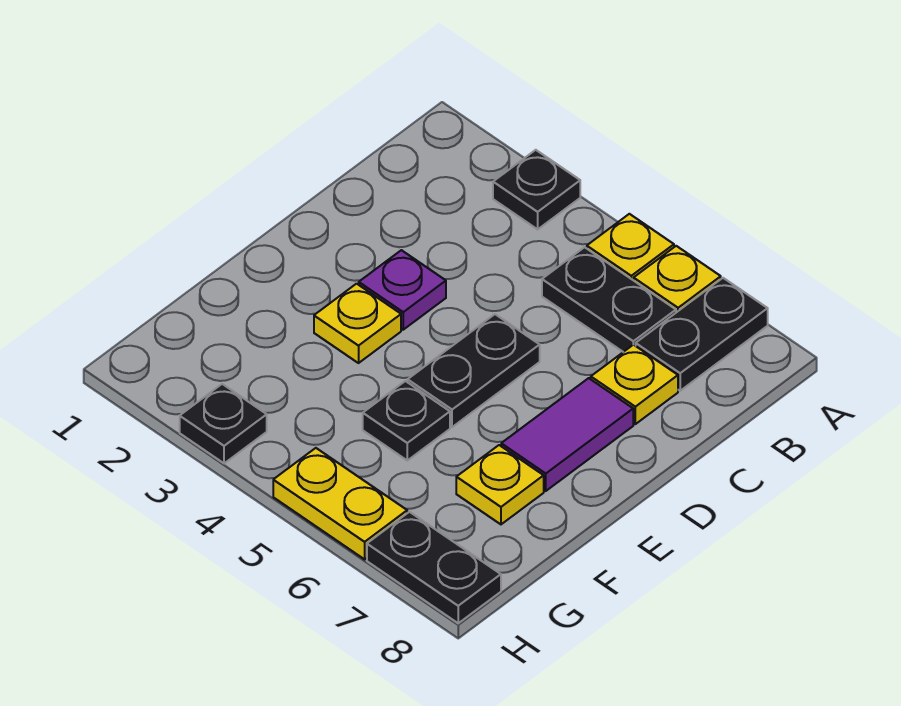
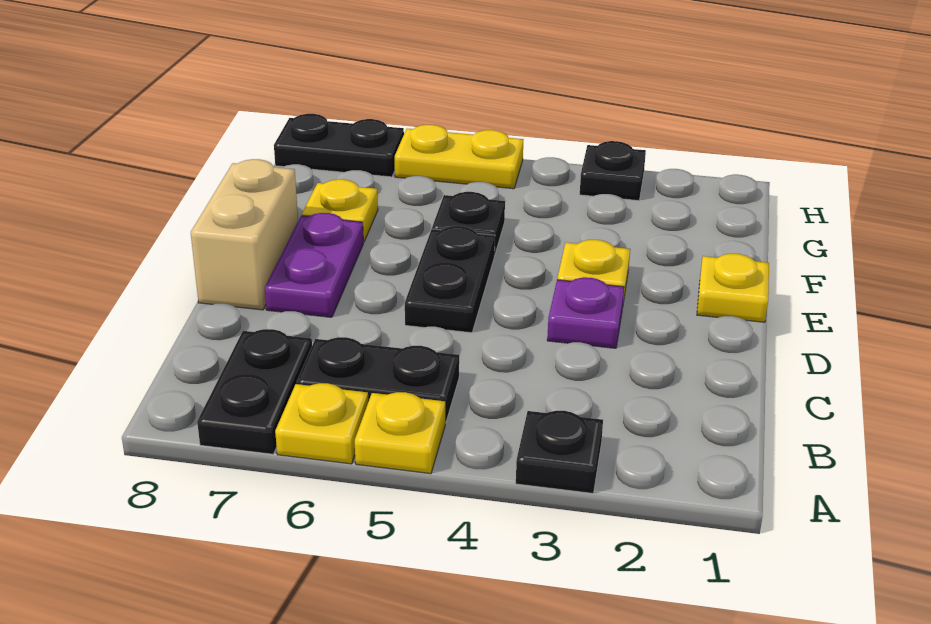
yellow plate C7 level 1 -> yellow plate E1 level 1
purple tile D7:E7 level 1 -> purple plate D7:E7 level 1
none -> tan brick D8:E8 level 1

